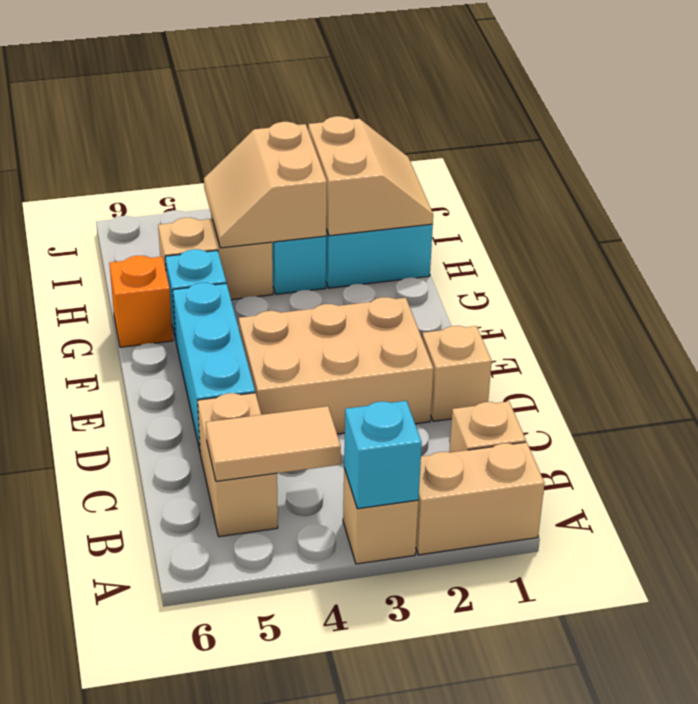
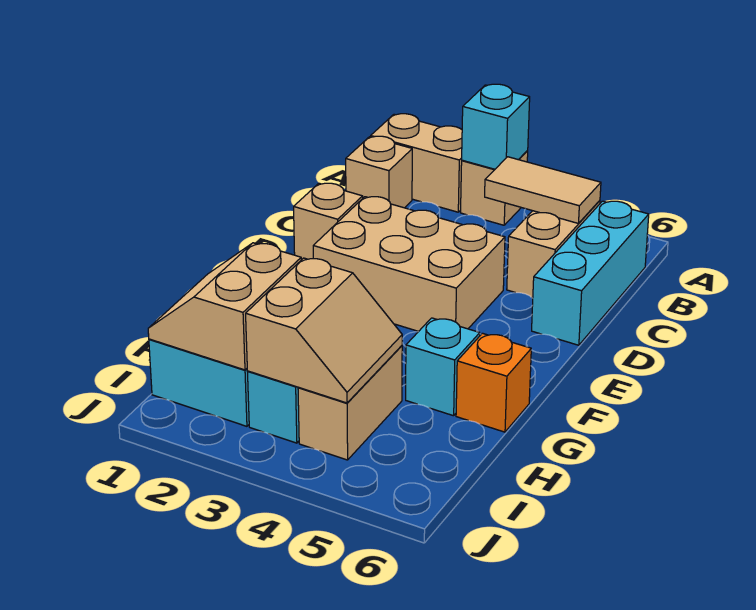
cyan brick D5:F5 level 1 -> cyan brick B6:D6 level 1
tan brick H4:H5 level 1 -> tan brick H4:I4 level 1

